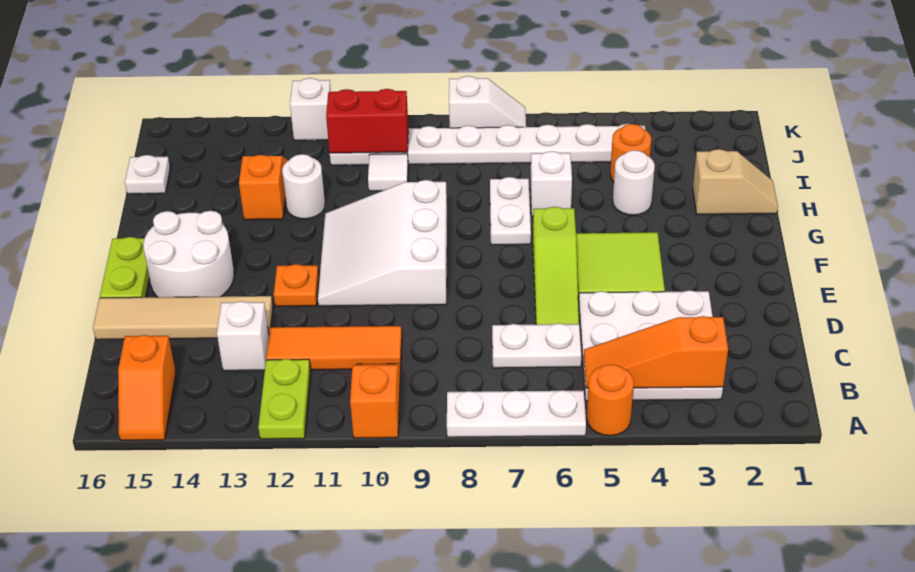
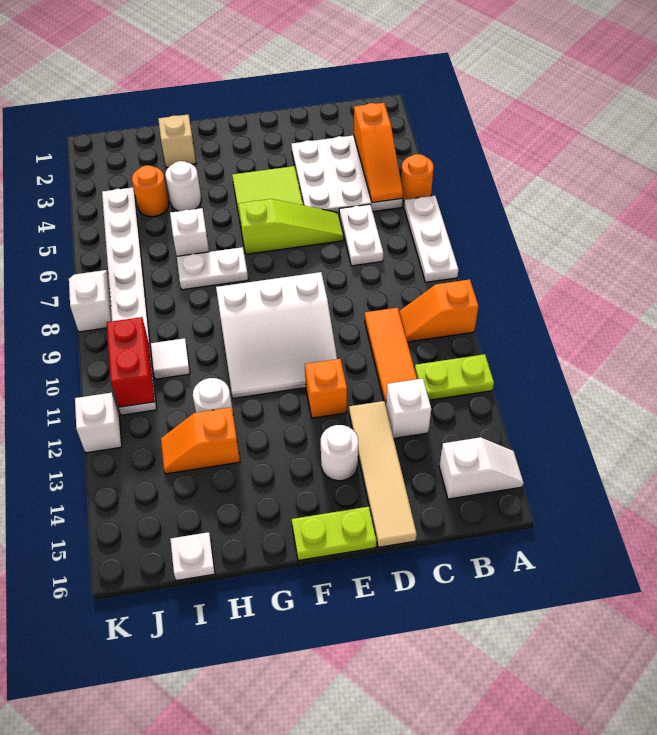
orange slope A15:B15 level 1 top B -> white slope A15:B15 level 1 top B
orange plate E12 level 1 -> orange brick E12 level 1
white round brick E14:F15 level 1 -> white round brick E14 level 1

